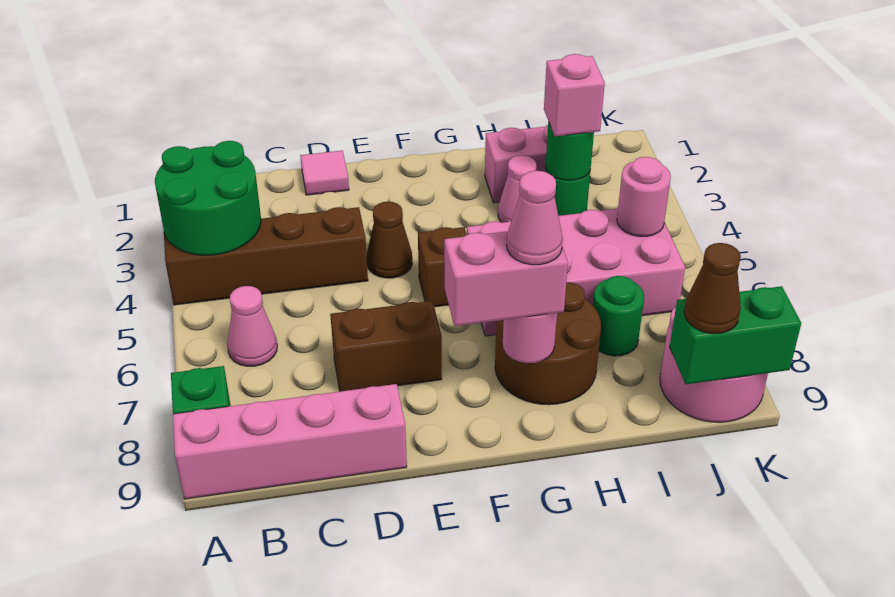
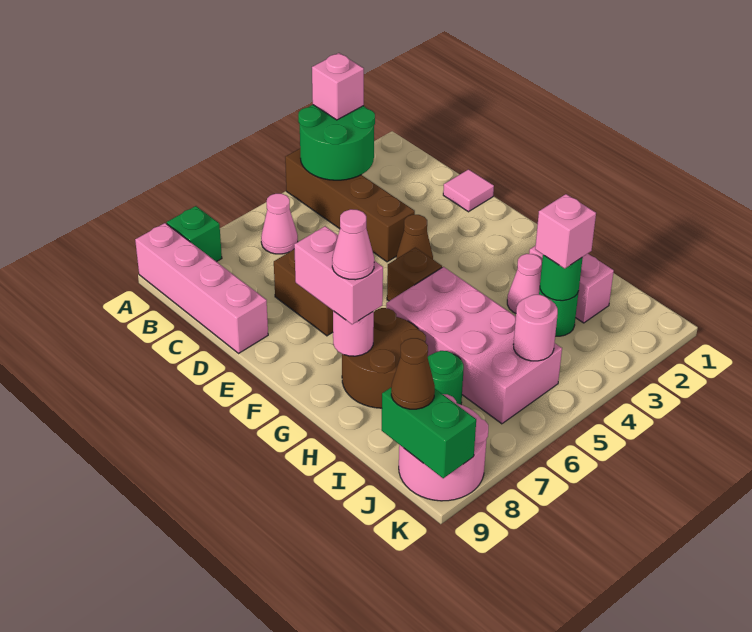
none -> pink brick A3 level 3

